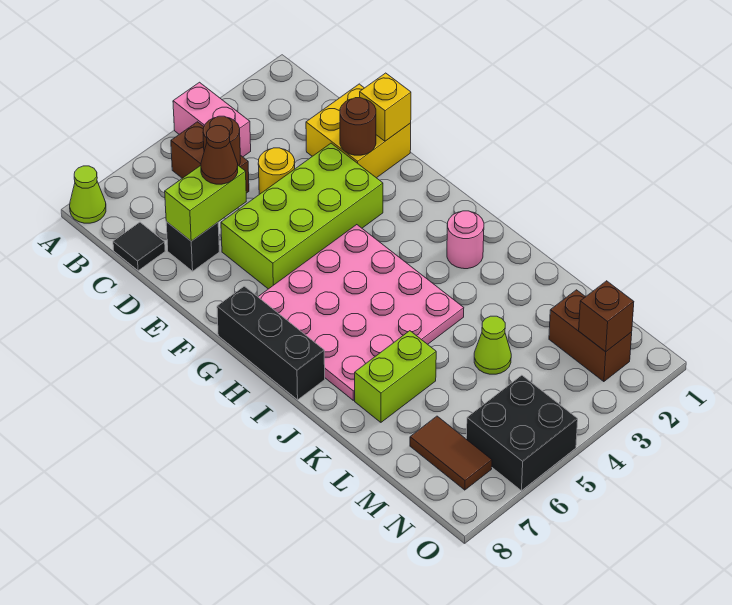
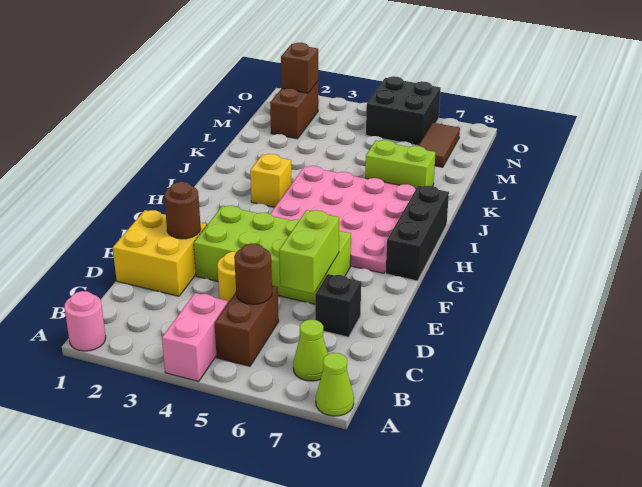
black tile C8 level 1 -> none
lime brick D6:D7 level 2 -> lime brick D6:E6 level 2
brown cone D6 level 3 -> none
yellow brick E1 level 2 -> yellow brick I3 level 1
pink round brick I2 level 1 -> pink round brick A1 level 1
lime cone L4 level 1 -> lime cone B7 level 1

